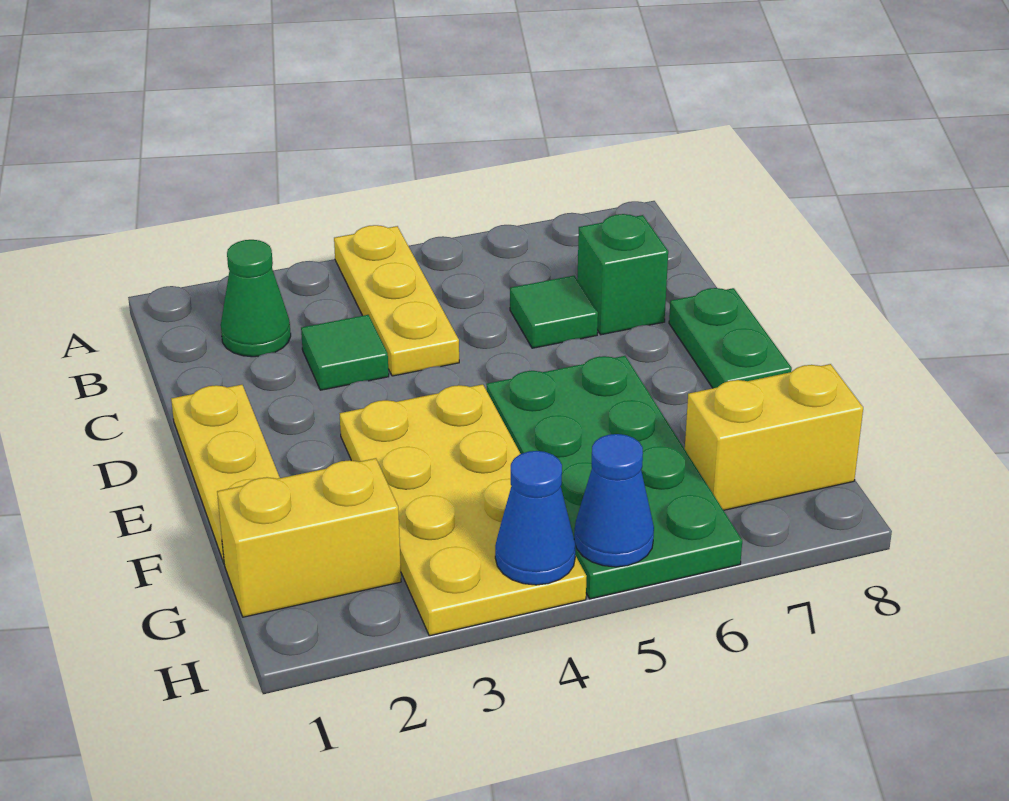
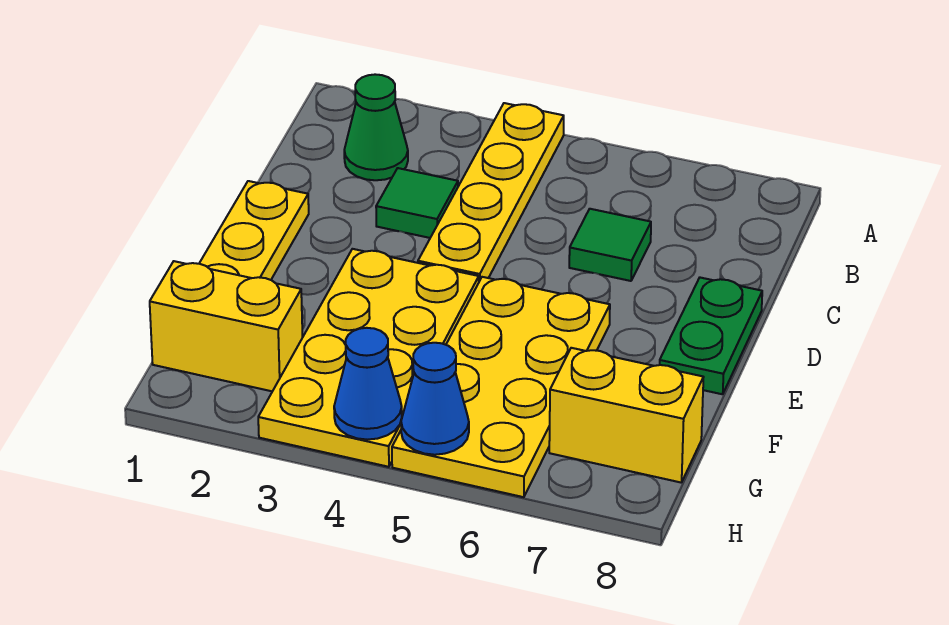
yellow plate A4:C4 level 1 -> yellow plate A4:D4 level 1
green brick C7 level 1 -> none
green plate E5:H6 level 1 -> yellow plate E5:H6 level 1

